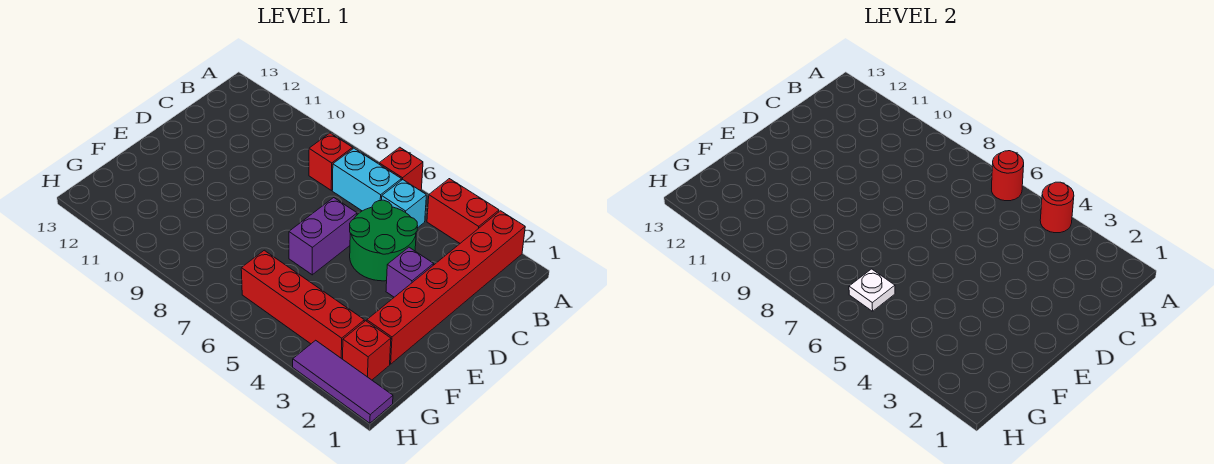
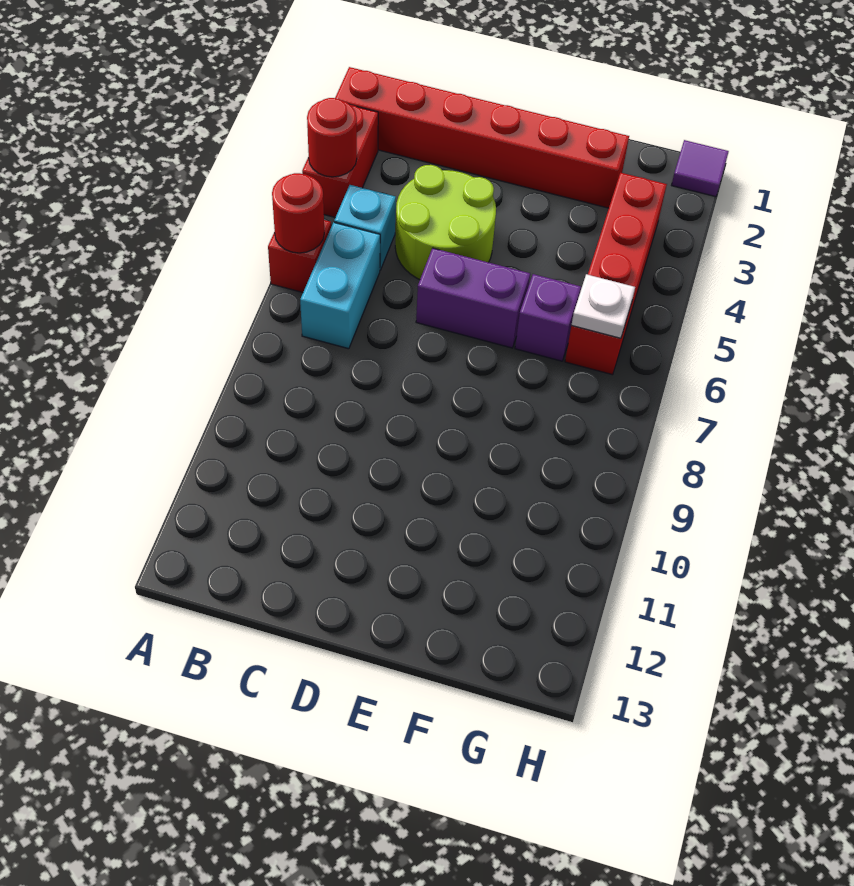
red brick B8 level 1 -> none
green round brick C4:D5 level 1 -> lime round brick C4:D5 level 1
purple brick D3 level 1 -> purple brick F6 level 1
red brick G2 level 1 -> none
purple tile H1:H3 level 1 -> purple tile H1 level 1

